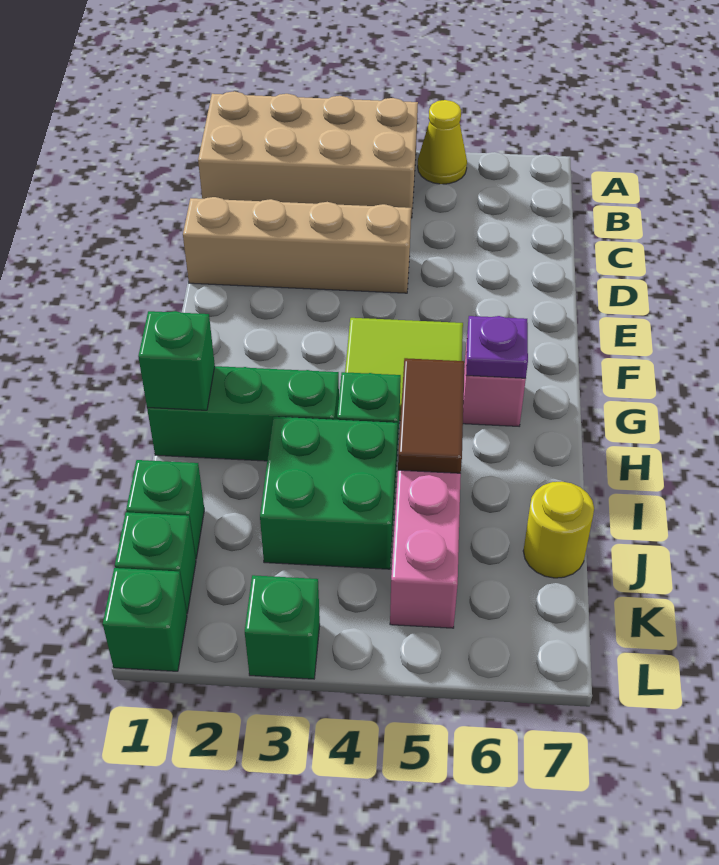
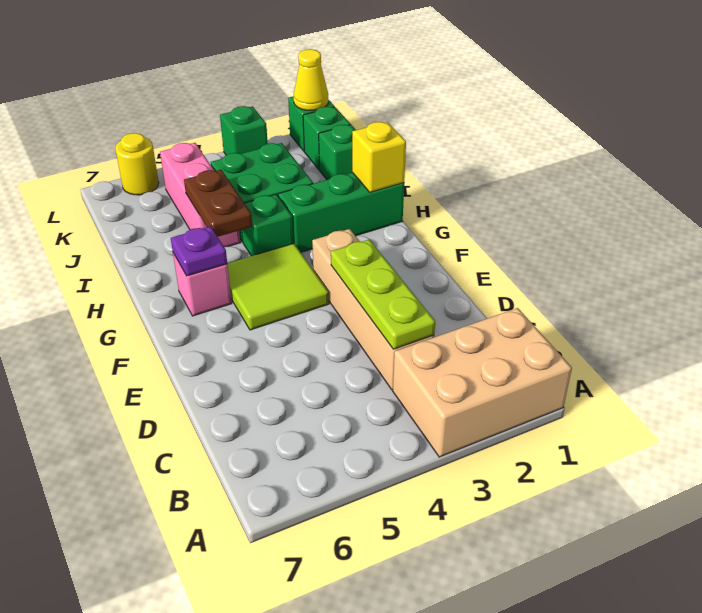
tan brick A1:B4 level 1 -> tan brick A1:B3 level 1
yellow cone A5 level 1 -> yellow cone L1 level 2
none -> lime plate C3:E3 level 2
tan brick D1:D4 level 1 -> tan brick C3:F3 level 1
green brick H1 level 2 -> yellow brick H1 level 2
brown tile H5:I5 level 2 -> brown plate H5:I5 level 2
yellow round brick J7 level 1 -> yellow round brick L6 level 1

